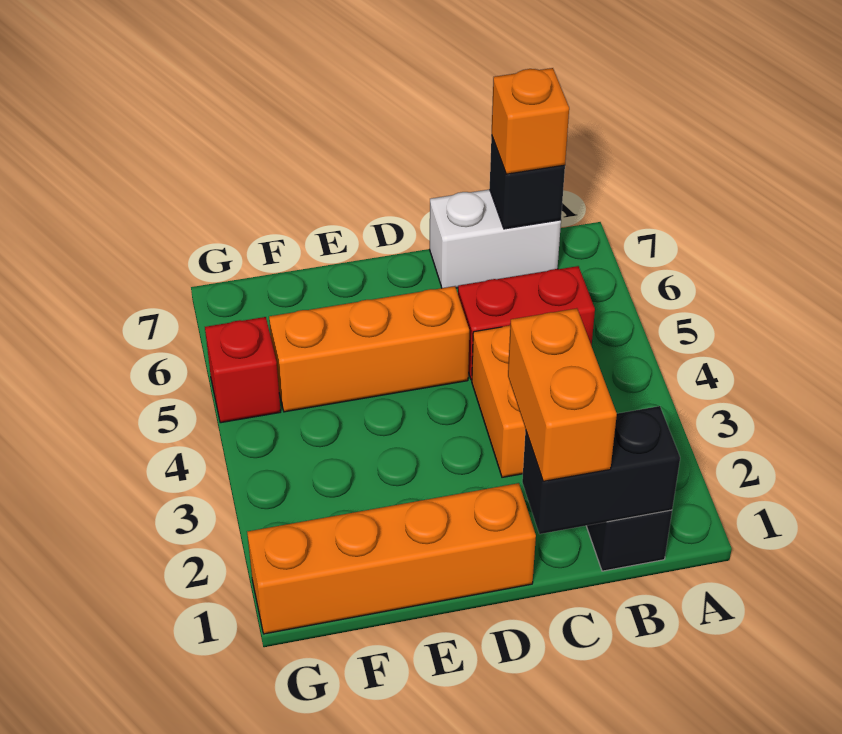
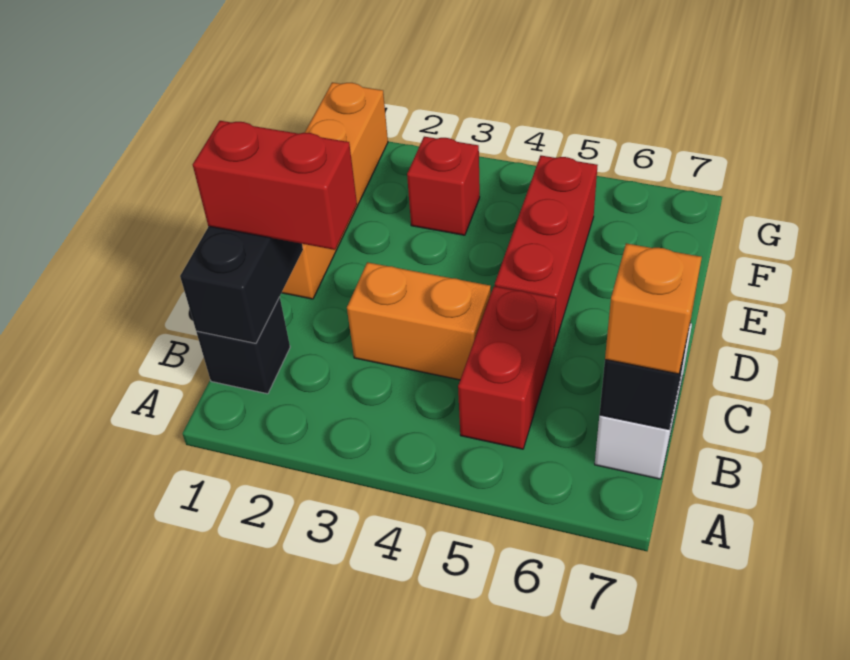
orange brick C1:C2 level 3 -> red brick C1:C2 level 3
orange brick D5:F5 level 1 -> red brick D5:F5 level 1
red brick G5 level 1 -> red brick F3 level 1

